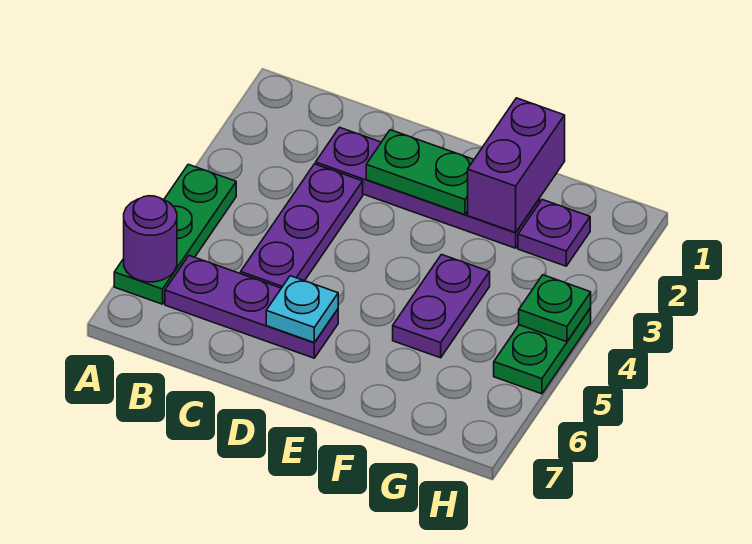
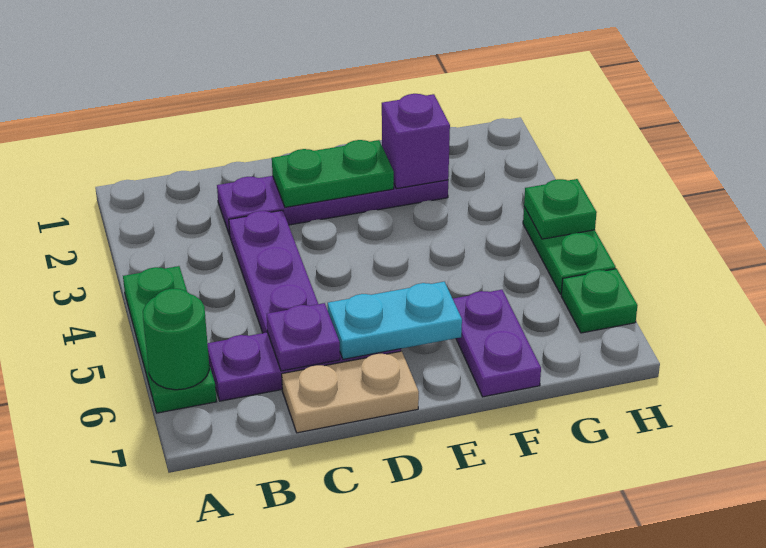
purple round brick A6 level 2 -> green round brick A6 level 2
none -> tan plate C7:D7 level 1
cyan plate D6 level 2 -> cyan plate D6:E6 level 2
purple brick F1:F2 level 2 -> purple brick F2 level 2
purple plate F4:F5 level 1 -> purple plate F6:F7 level 1
purple plate G2 level 1 -> purple plate C6 level 2
none -> green plate H6 level 1

